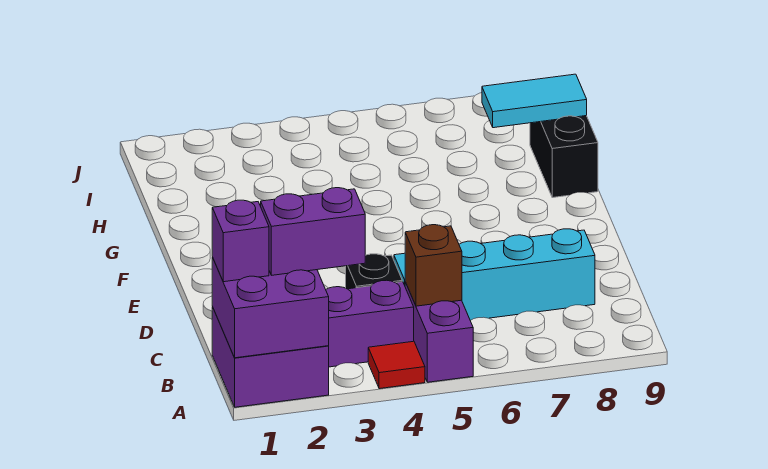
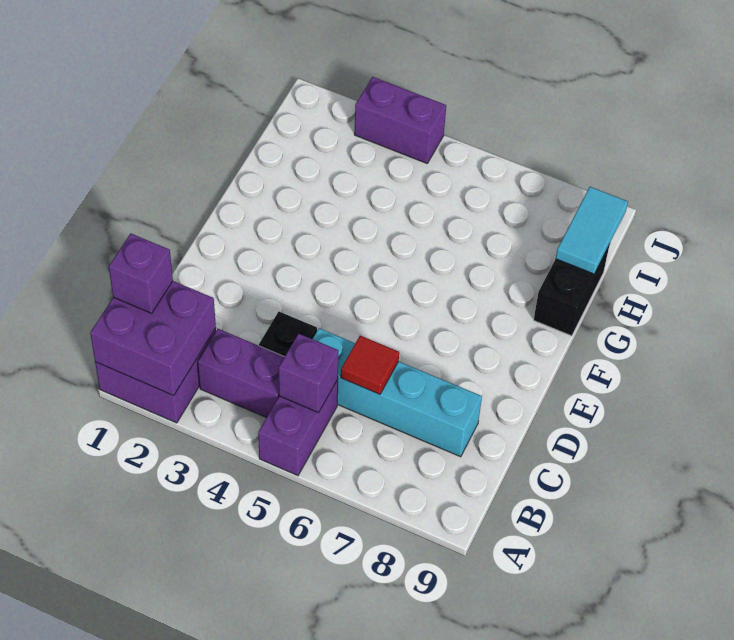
red tile A4 level 1 -> red tile C6 level 2
purple brick B2:B3 level 3 -> purple brick J3:J4 level 1
brown brick B5 level 2 -> purple brick B5 level 2
cyan tile H8:H9 level 2 -> cyan tile H9:I9 level 2

